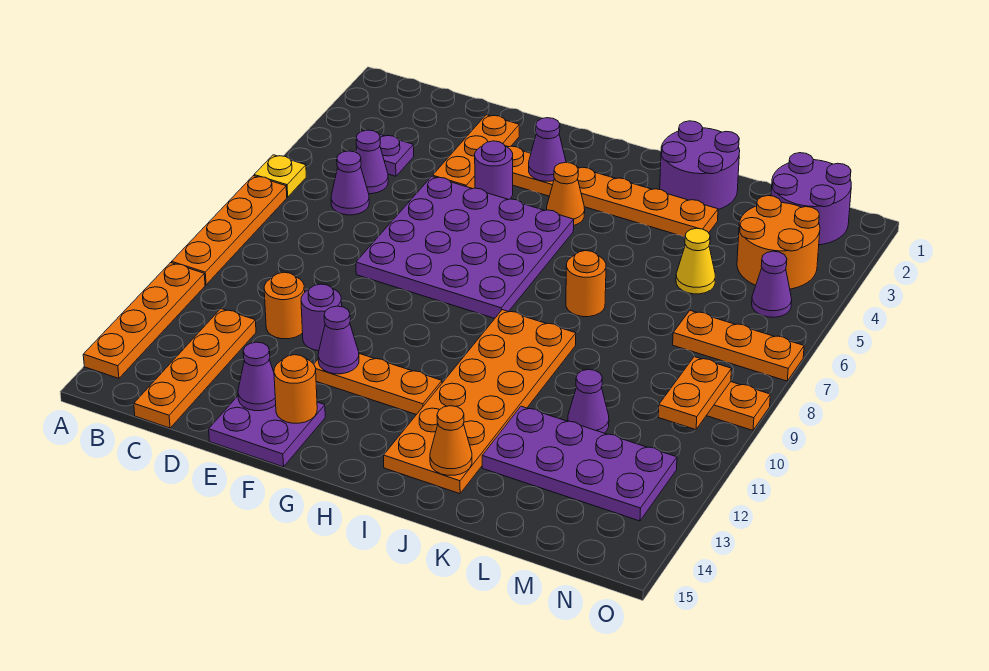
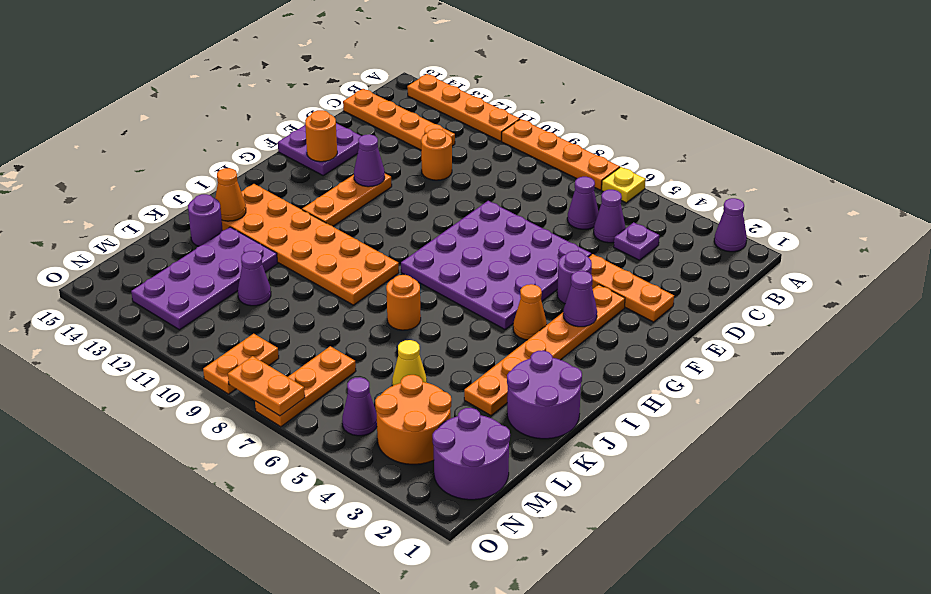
purple round brick E11 level 1 -> purple round brick K14 level 1
purple cone E14 level 2 -> purple cone A2 level 1
orange plate N9:N10 level 2 -> orange plate O7:O8 level 2

